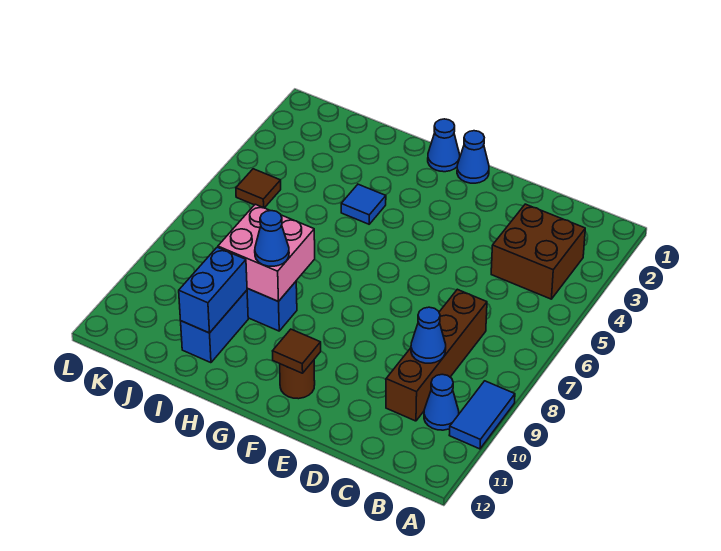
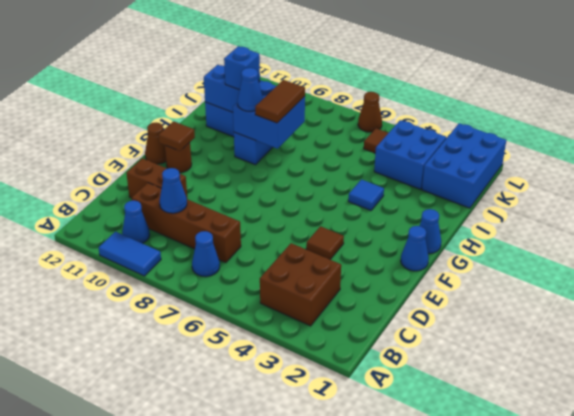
none -> blue cone B7 level 1
none -> brown brick D10:D11 level 1
none -> brown tile E4 level 1
none -> brown cone F12 level 1
pink brick H8:I9 level 2 -> blue brick H8:I9 level 2
none -> brown tile H8:I8 level 3
none -> blue brick I10 level 3
none -> blue brick J1:L2 level 1
none -> blue brick J3:K4 level 1
none -> brown cone L6 level 1

